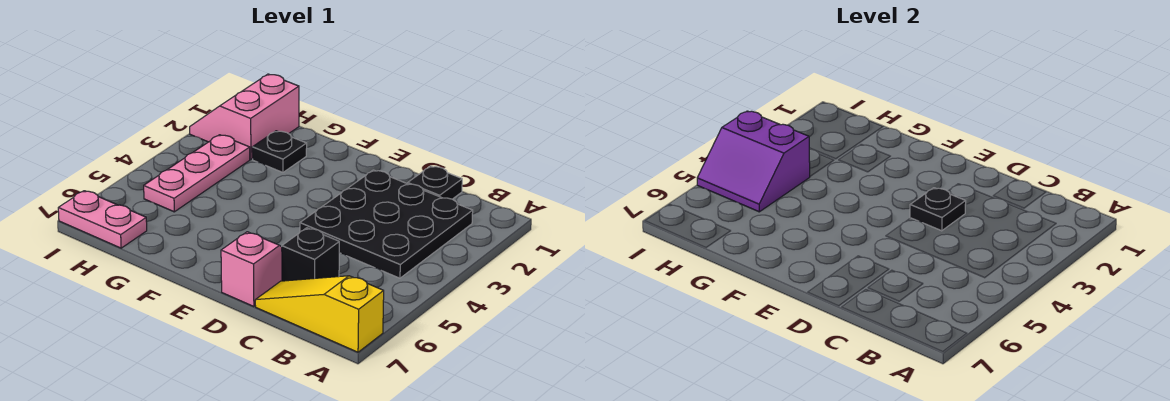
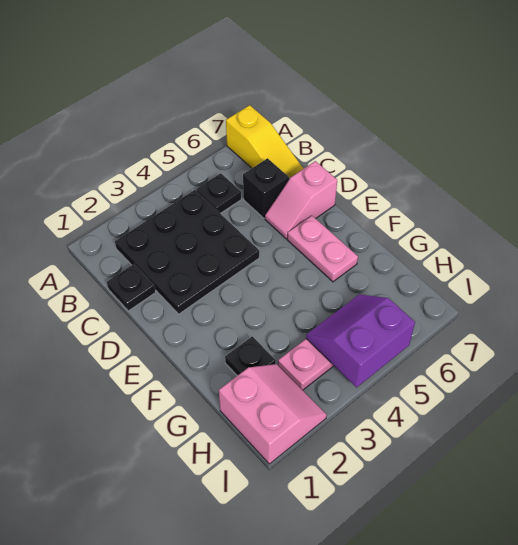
black plate D3 level 2 -> black plate B5 level 1
pink slope H1:I2 level 1 top H -> pink slope H1:I2 level 1 top 1
purple slope H4:I5 level 2 top 4 -> purple slope H4:I5 level 2 top I
pink plate H7:I7 level 1 -> pink plate E6:F6 level 1

